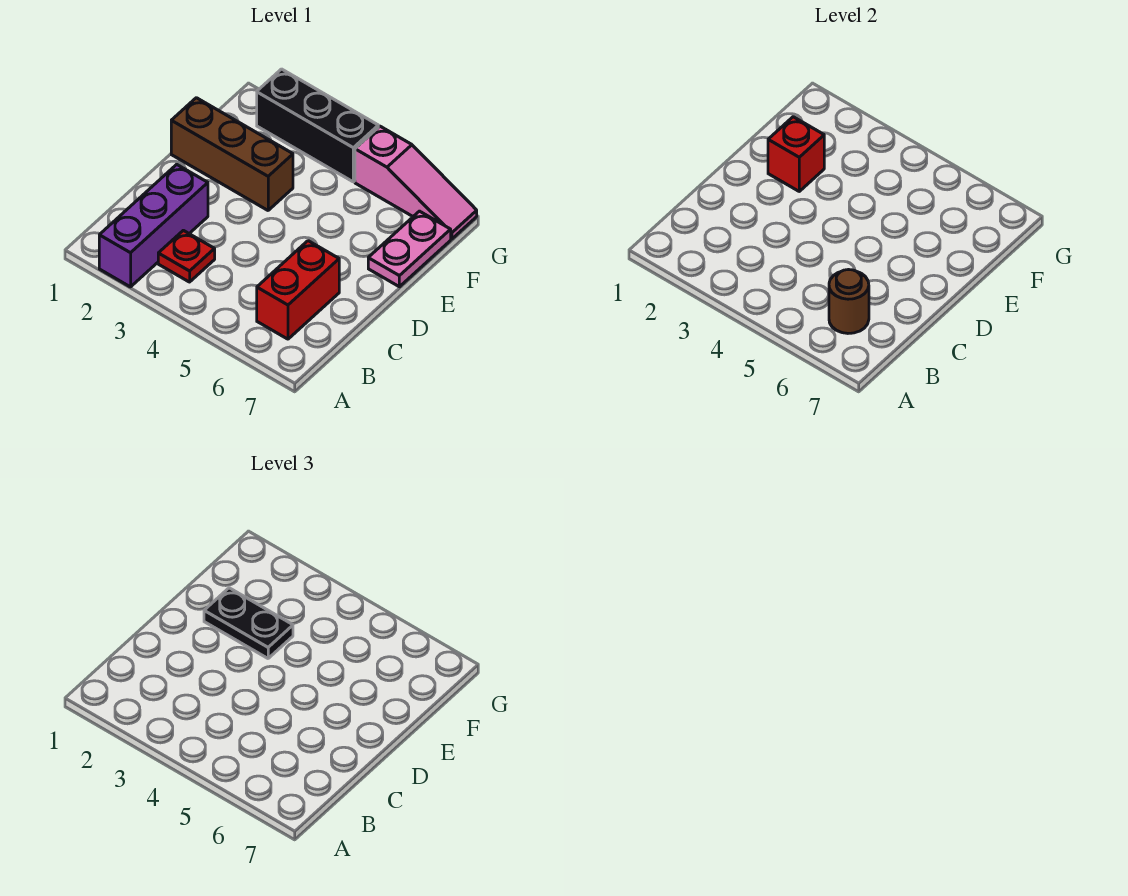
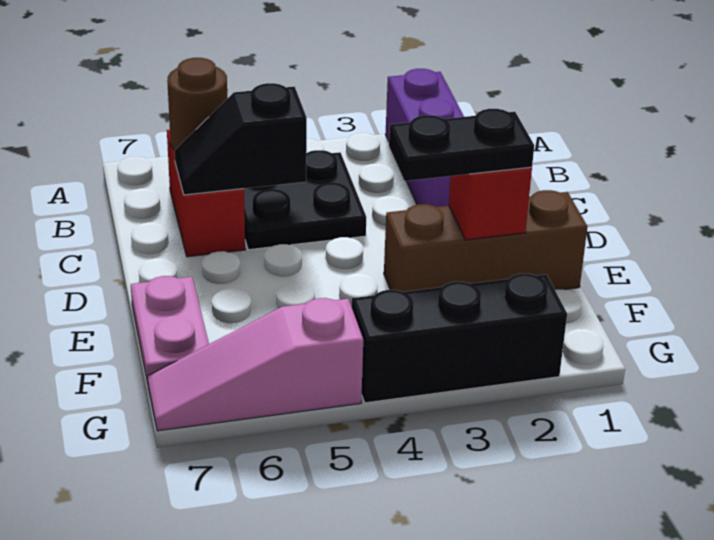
red plate B3 level 1 -> none
none -> black plate B4:C5 level 1
none -> black slope C5:C6 level 2 top 5

